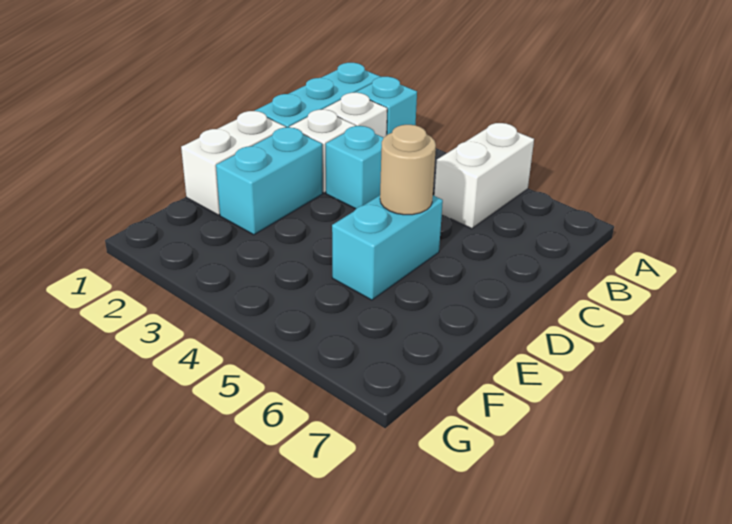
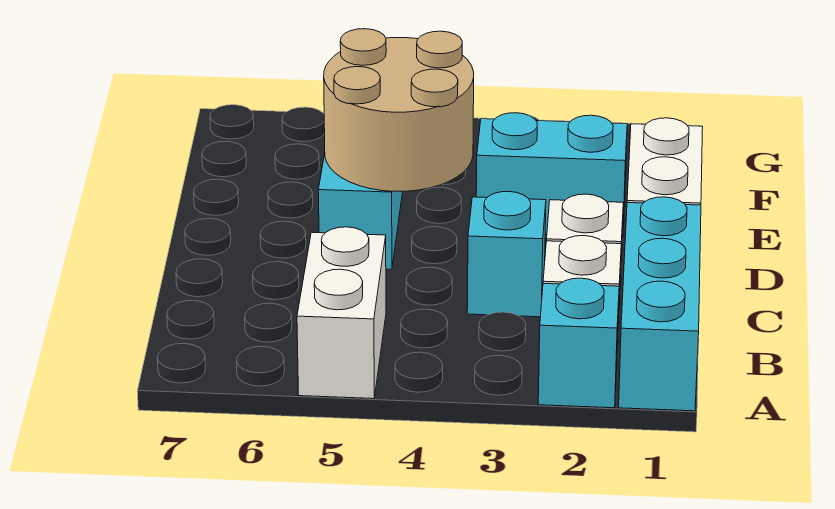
cyan brick D2:E2 level 1 -> cyan brick E2:E3 level 1
tan round brick D5 level 2 -> tan round brick D4:E5 level 2

